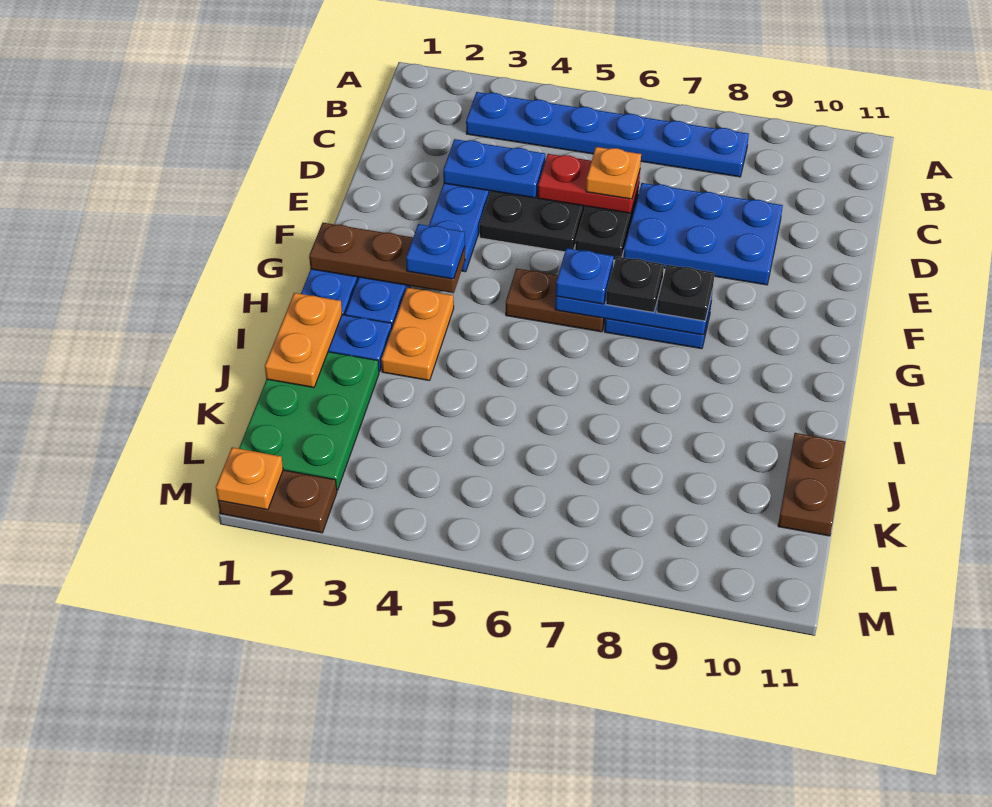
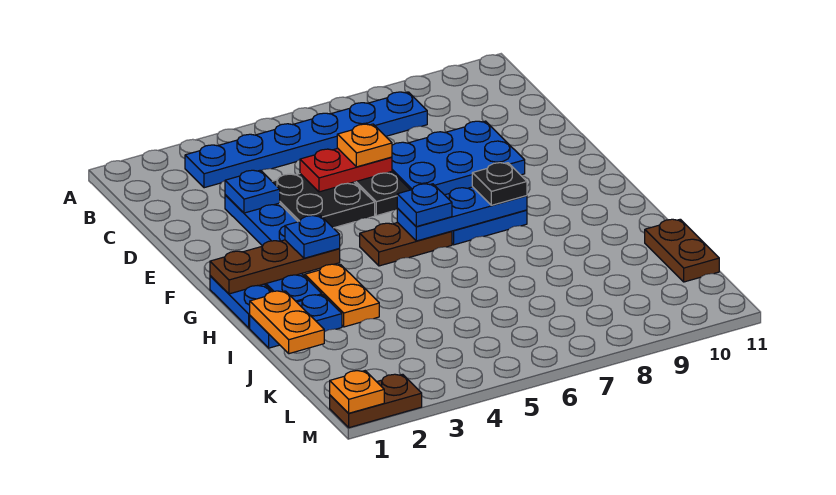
blue plate D3:D4 level 2 -> blue plate D3 level 2
black plate G7 level 3 -> none
green plate J1:L2 level 1 -> none

